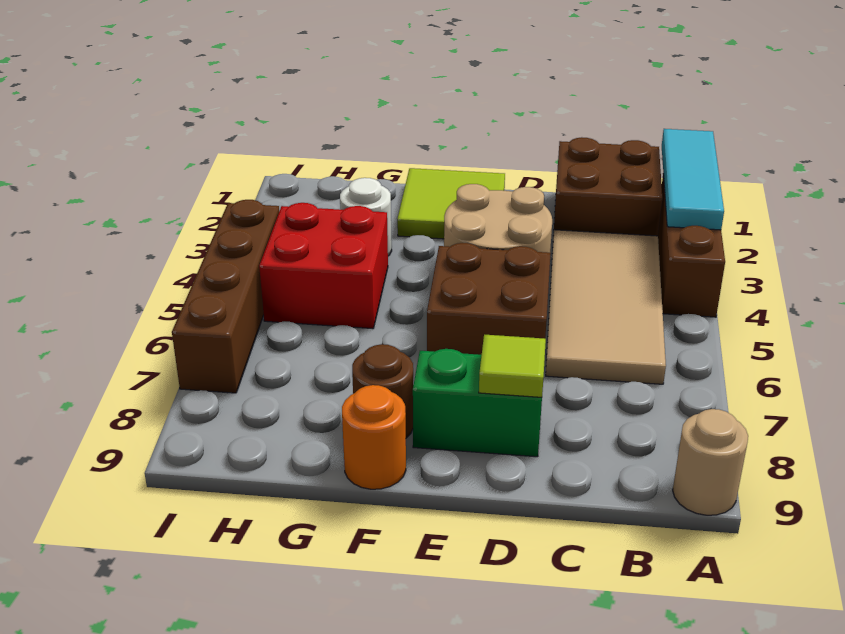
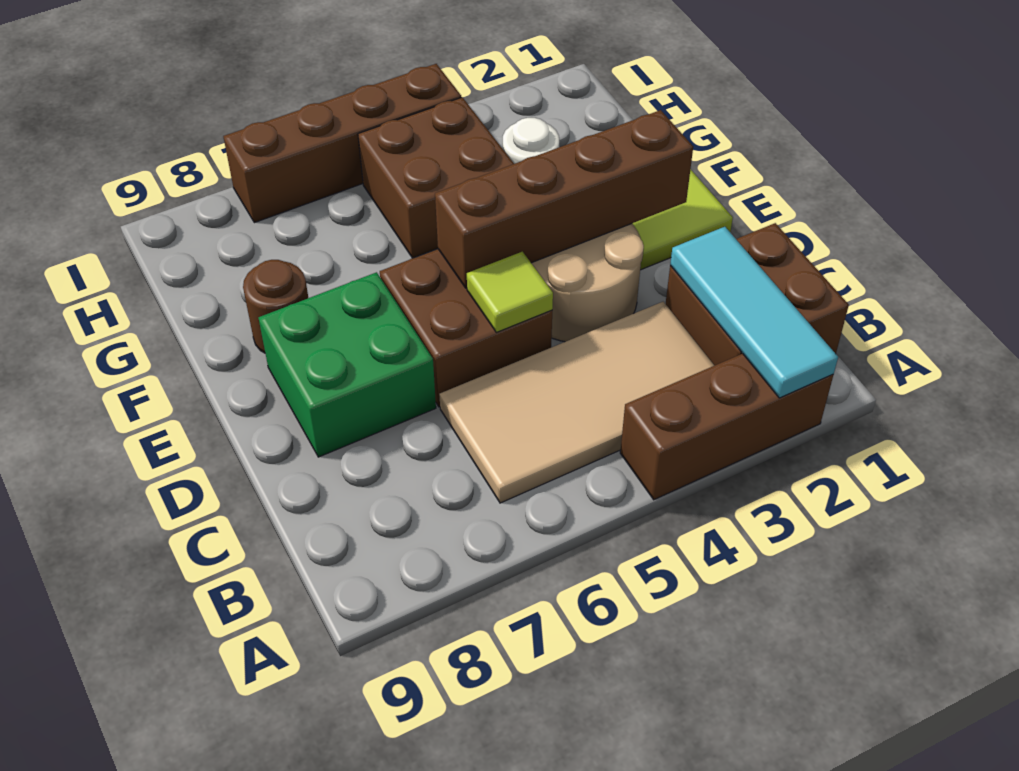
cyan tile A1:A3 level 2 -> cyan tile A2:C2 level 2
tan round brick A9 level 1 -> none
green brick D8:E8 level 1 -> green brick D7:E8 level 1
lime tile D8 level 2 -> lime tile D5 level 2
none -> brown brick E2:E5 level 2
orange round brick F9 level 1 -> none
red brick G4:H5 level 1 -> brown brick G4:H5 level 1

